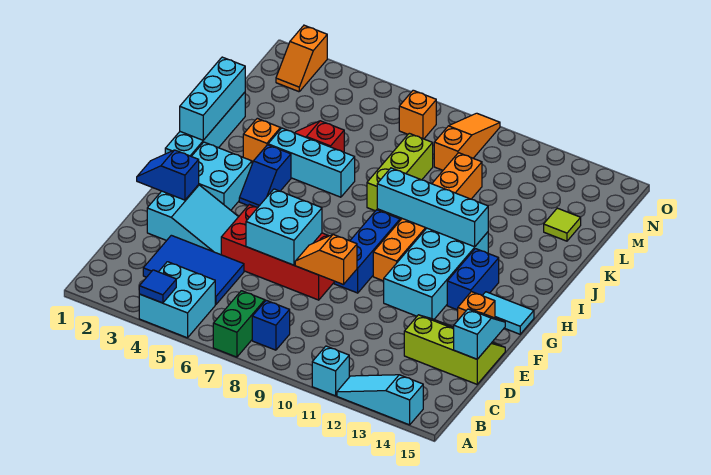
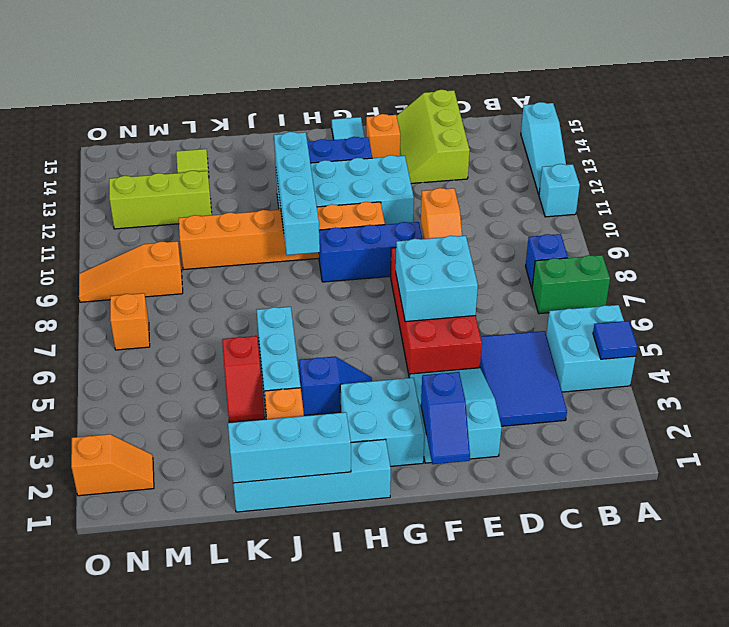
cyan slope D15:E15 level 2 top D -> none
lime brick J8:L8 level 1 -> lime brick L12:N12 level 1

